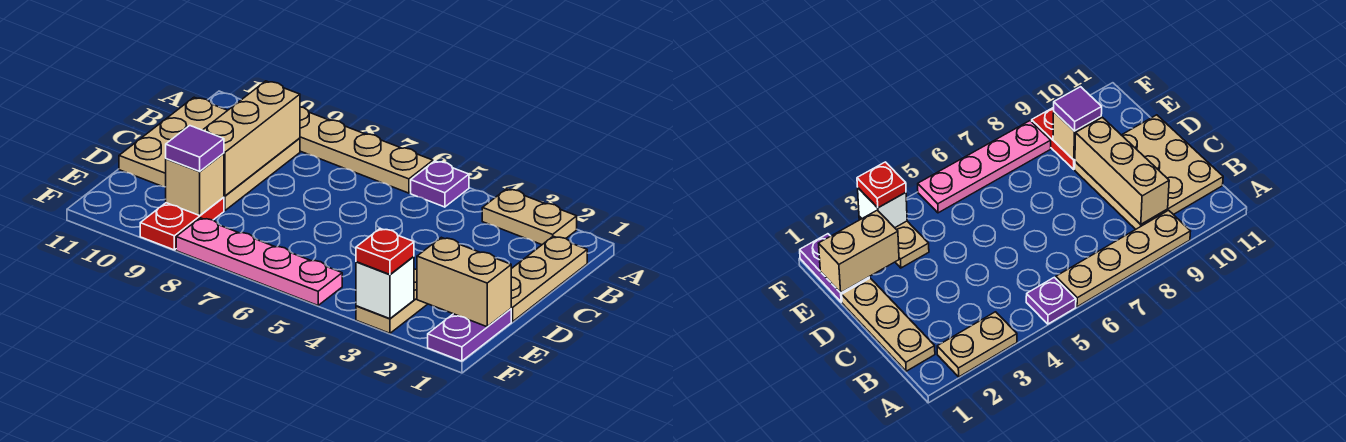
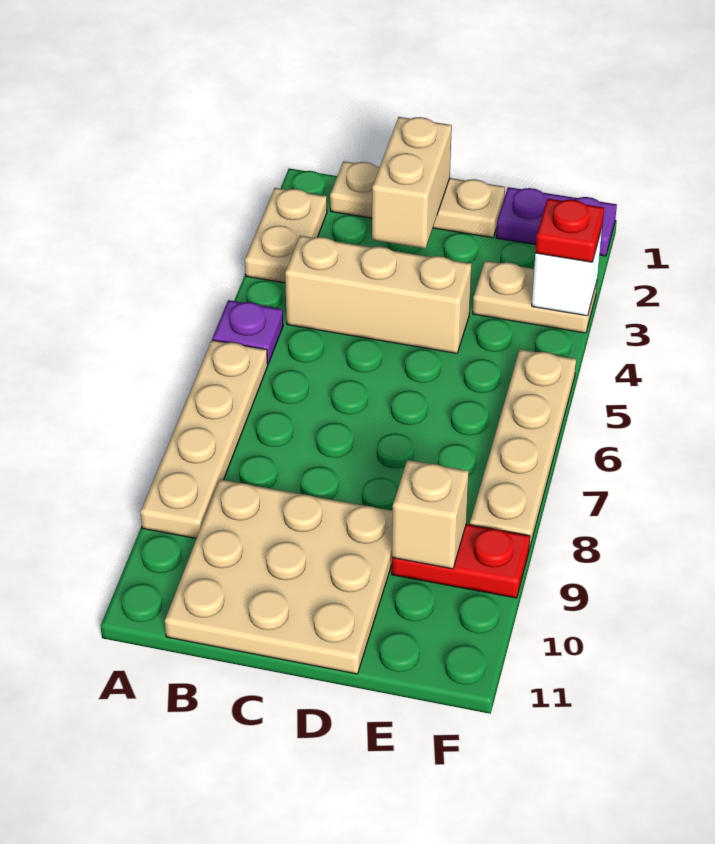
tan brick B9:D9 level 2 -> tan brick B4:D4 level 1
tan brick E1:E2 level 2 -> tan brick C1:C2 level 2
purple tile E9 level 3 -> none
pink plate F5:F8 level 1 -> tan plate F5:F8 level 1

